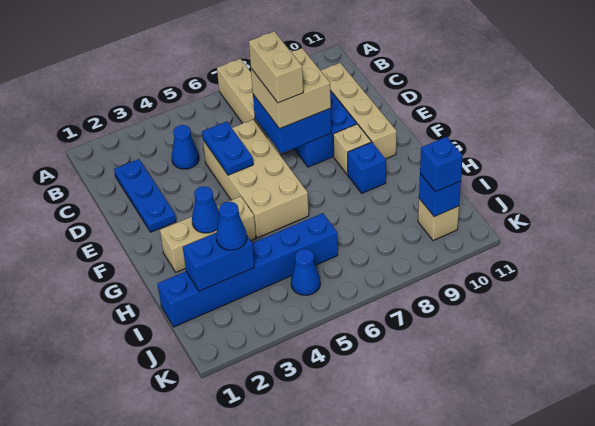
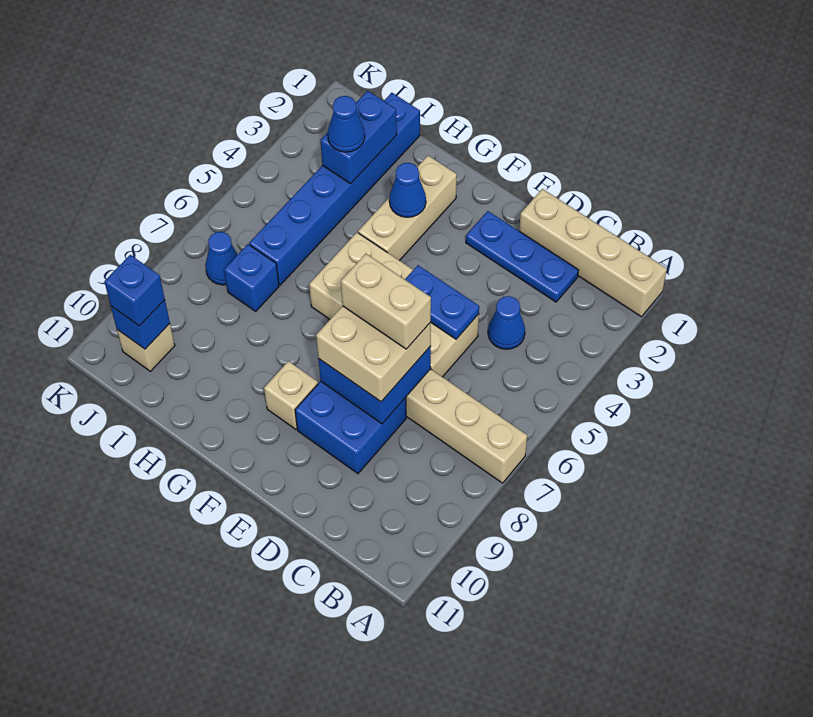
tan brick C10:F10 level 1 -> tan brick A1:D1 level 1
blue brick G9 level 1 -> blue brick I7 level 1
blue cone J5 level 1 -> blue cone J7 level 1

